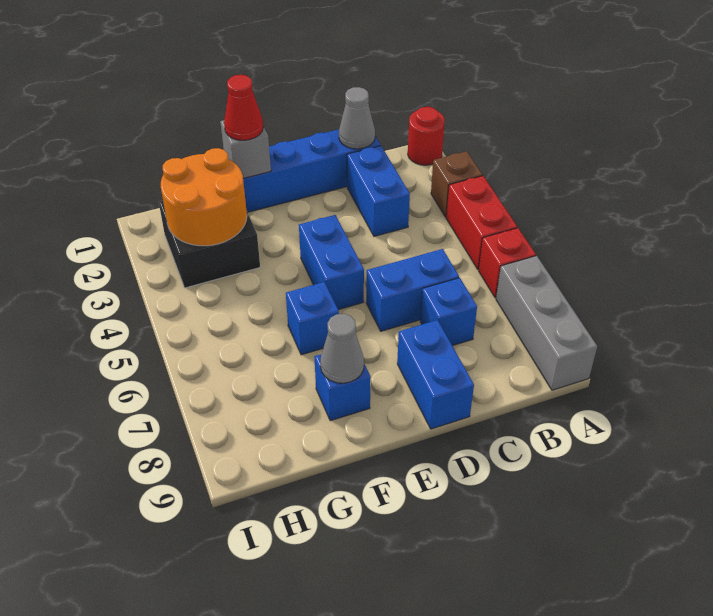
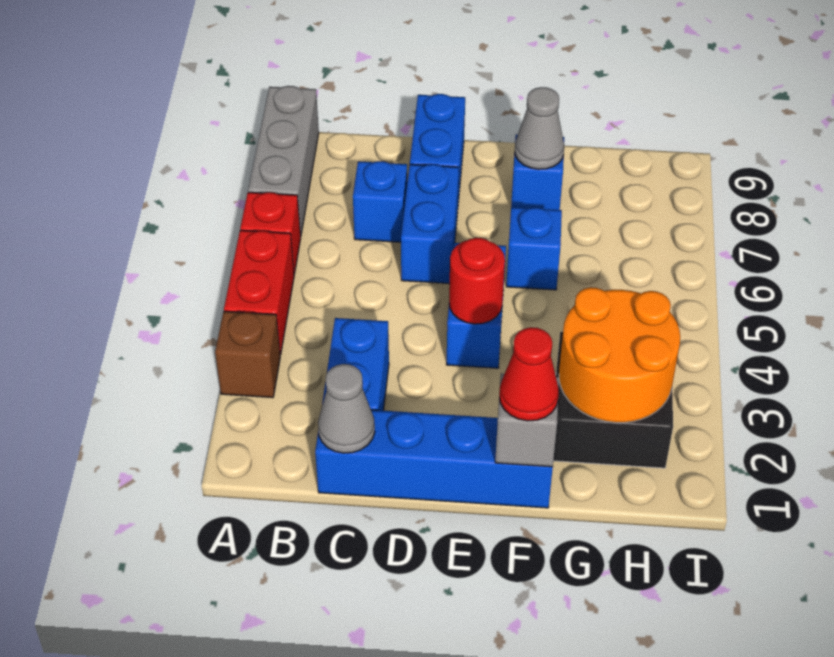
red round brick A1 level 1 -> red round brick E4 level 2
blue brick C6:D6 level 1 -> blue brick D6:D7 level 1

